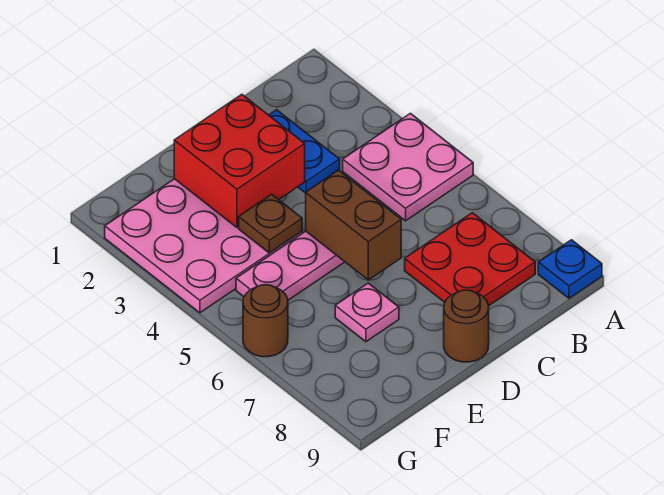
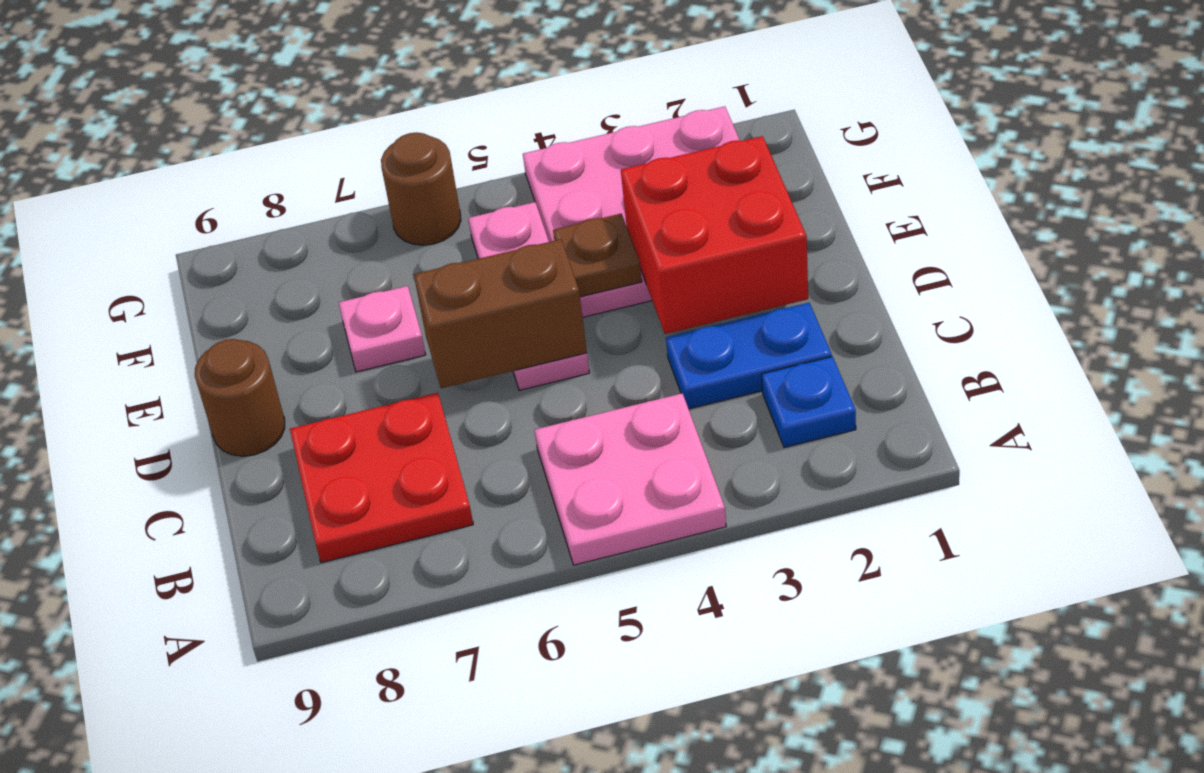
blue plate A9 level 1 -> blue plate B2 level 1

